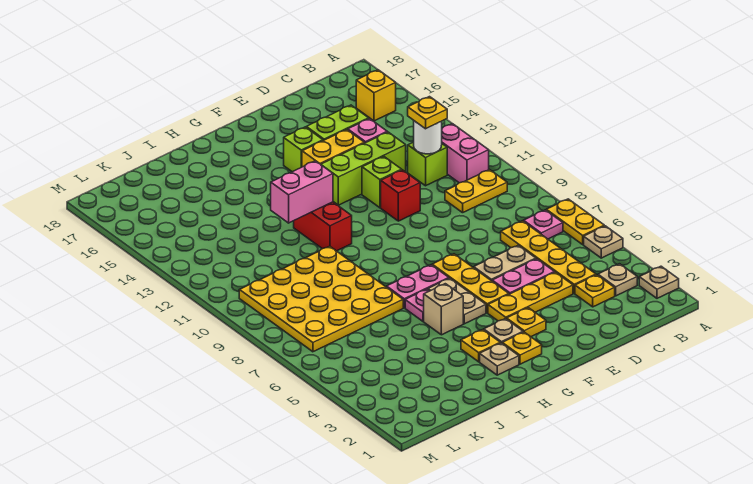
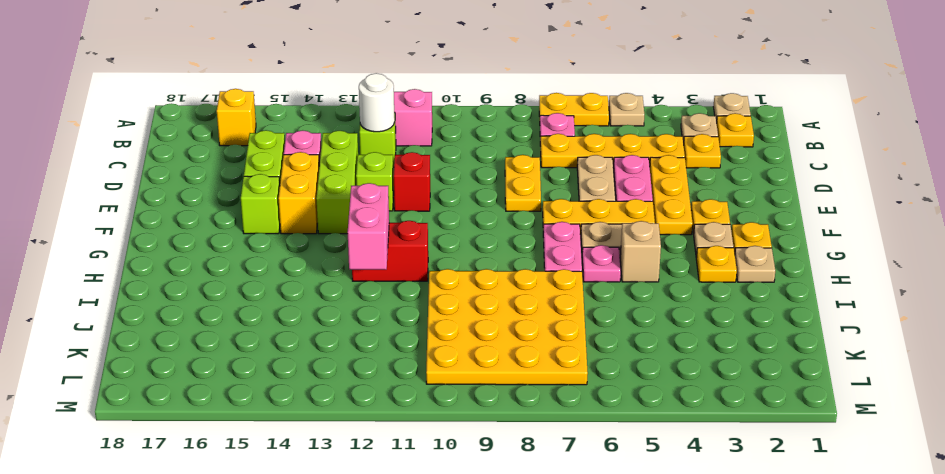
yellow plate B10:C10 level 1 -> yellow plate D8:E8 level 1
yellow plate C12 level 3 -> yellow plate B2 level 1

